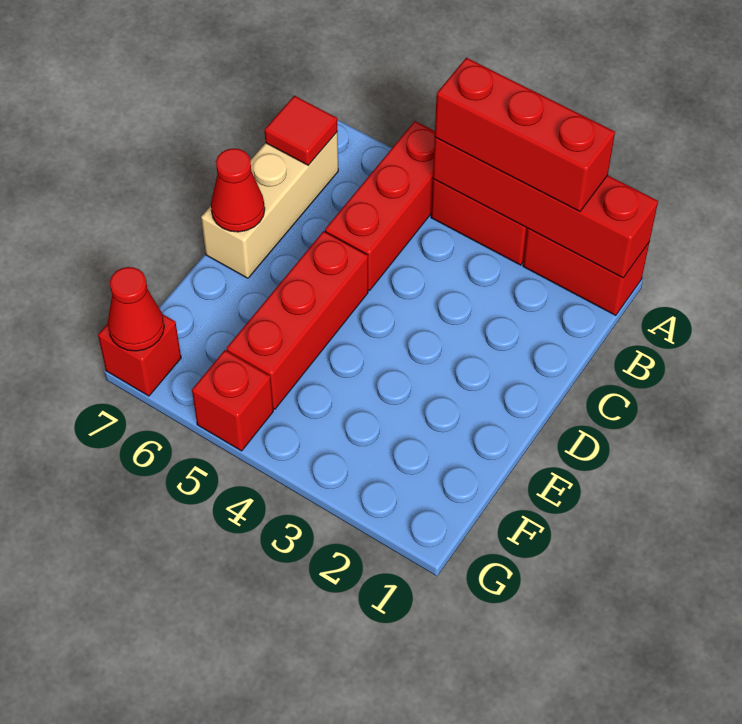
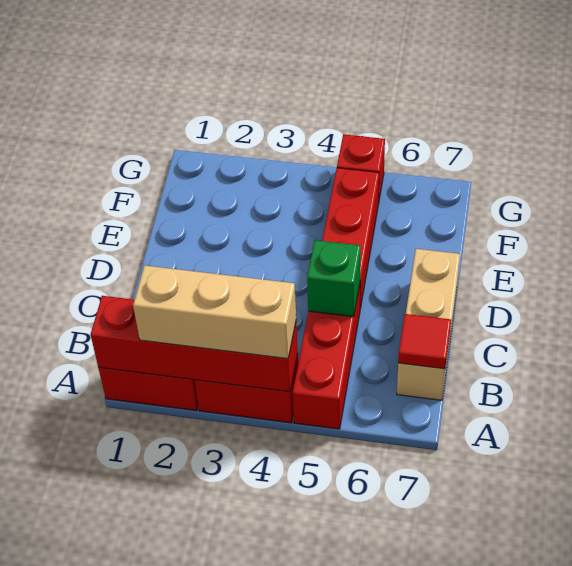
red brick A2:A4 level 3 -> tan brick A2:A4 level 3
none -> green brick C5 level 2
red cone D7 level 2 -> none
red brick G7 level 1 -> none
red cone G7 level 2 -> none

